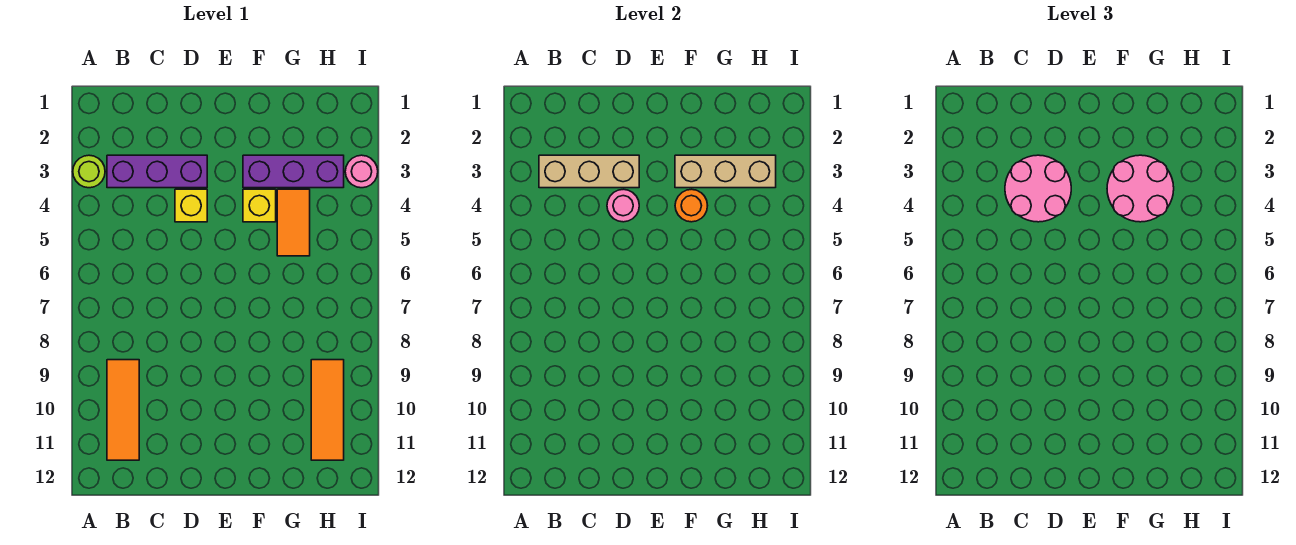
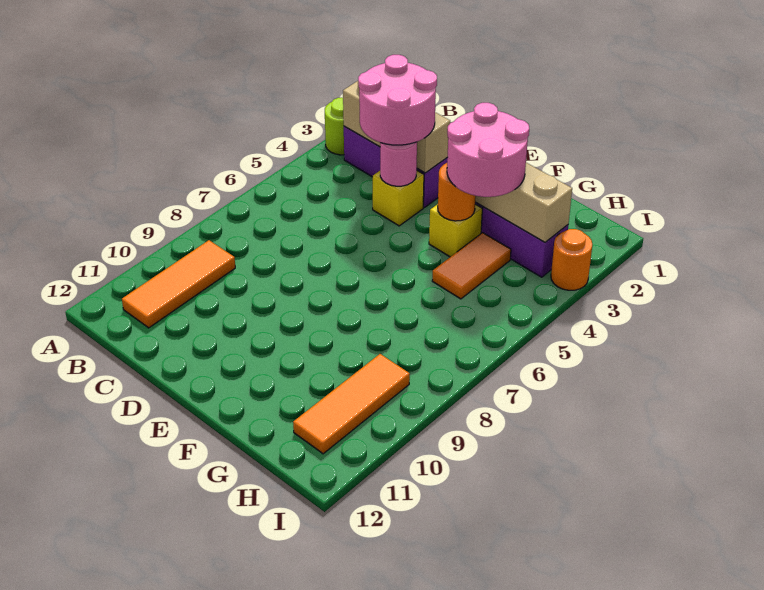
pink round brick I3 level 1 -> orange round brick I3 level 1

